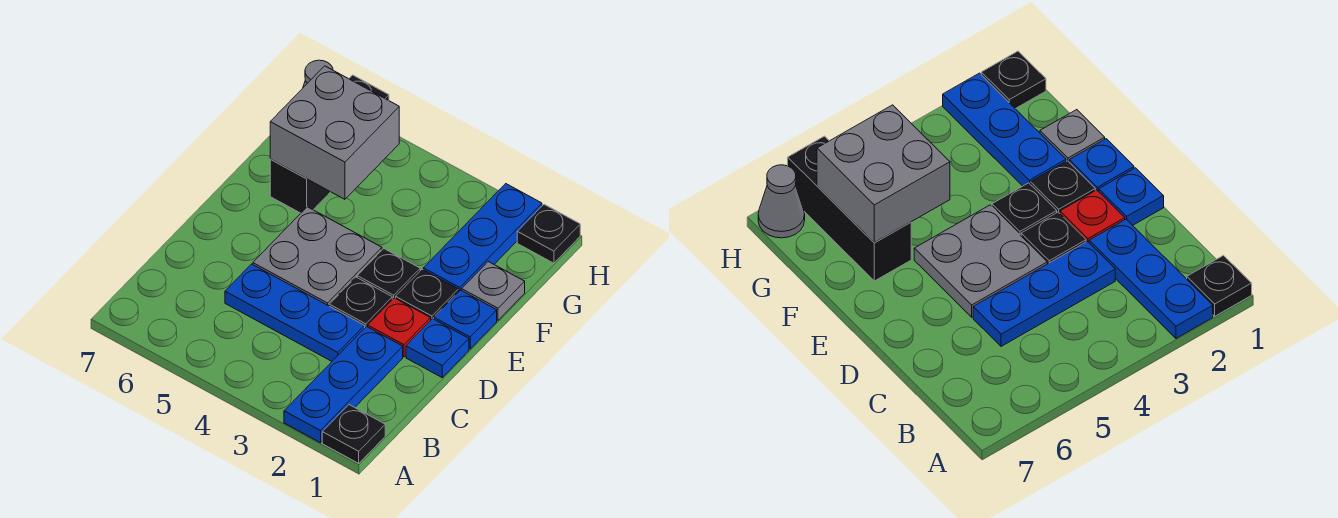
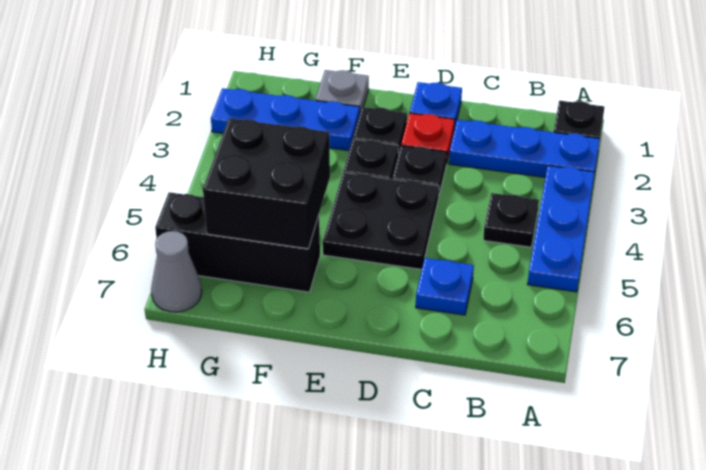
blue plate C3:C5 level 1 -> blue plate A3:A5 level 1
grey plate D4:E5 level 1 -> black plate D4:E5 level 1
blue plate E1 level 1 -> blue plate C6 level 1
grey brick F5:G6 level 2 -> black brick F5:G6 level 2
black plate H1 level 1 -> black plate B4 level 1

